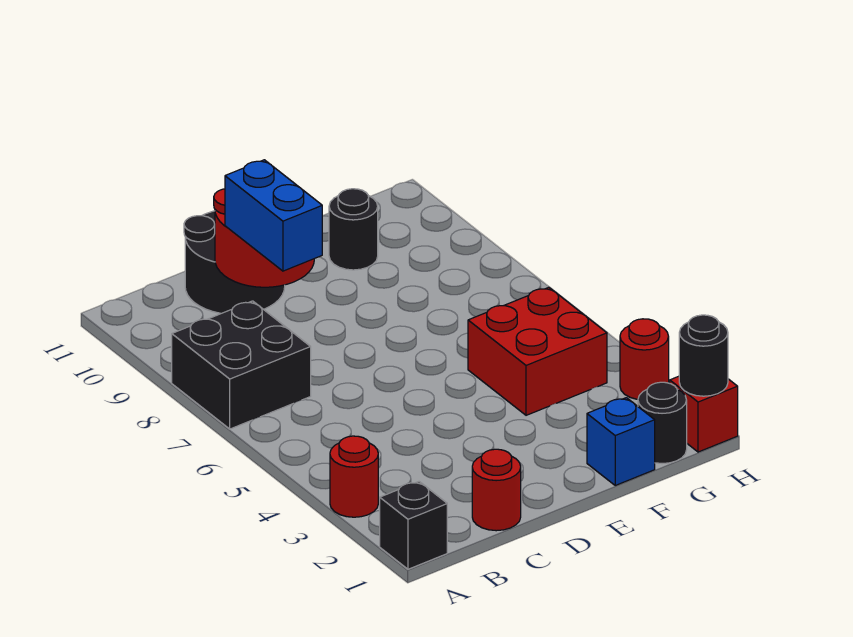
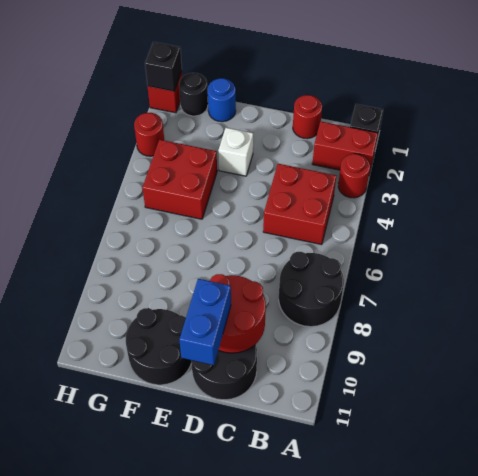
none -> red brick A2:B2 level 1
black brick A7:B8 level 1 -> black round brick A7:B8 level 1
none -> red brick B4:C5 level 1
blue brick C8:C9 level 3 -> blue brick D10:D11 level 3
none -> white brick E3 level 1
blue brick F1 level 1 -> blue round brick F1 level 1
black round brick F10 level 1 -> black round brick E10:F11 level 1
black round brick H1 level 2 -> black brick H1 level 2

